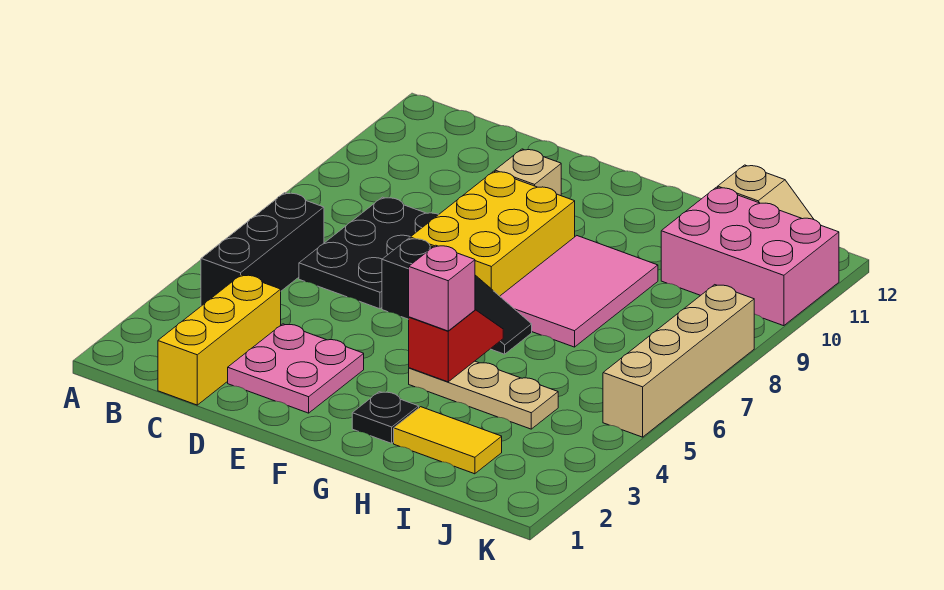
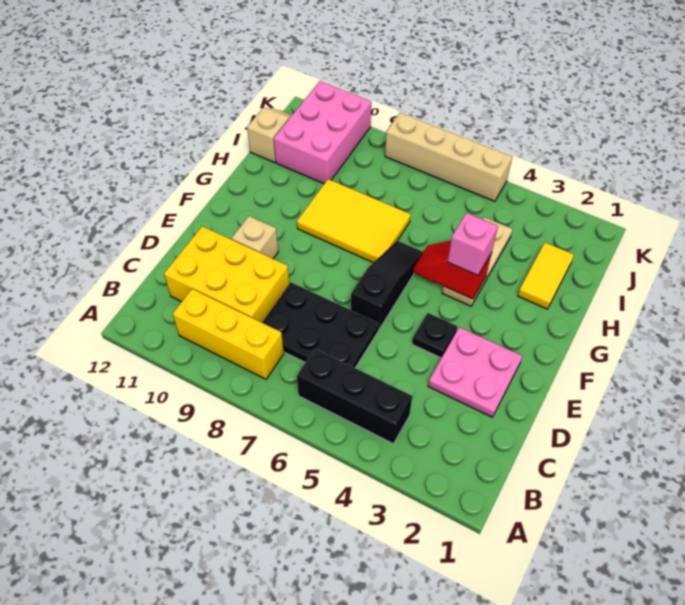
yellow brick C1:C3 level 1 -> yellow brick B8:B10 level 1
yellow brick E7:F9 level 1 -> yellow brick C9:D11 level 1
black plate G2 level 1 -> black plate E4 level 1
pink tile G7:H9 level 1 -> yellow tile G7:H9 level 1

